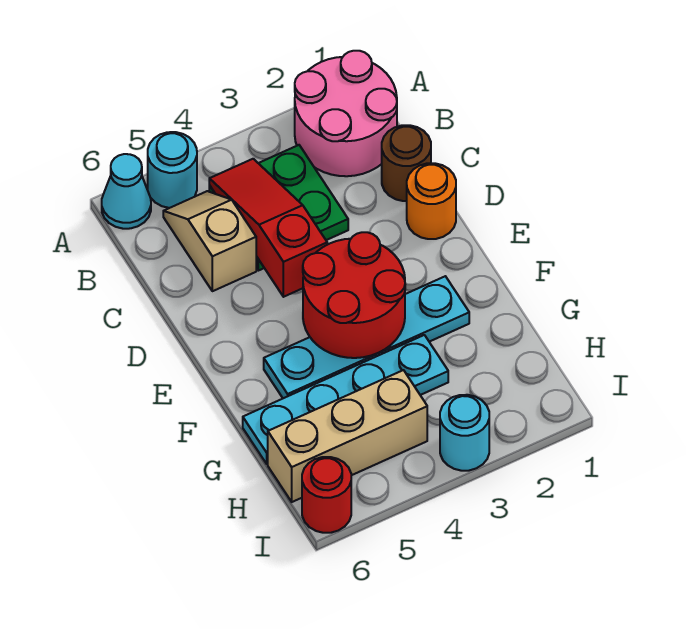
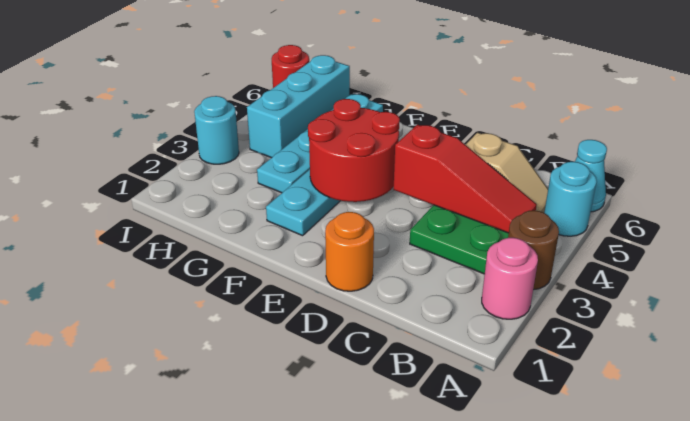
pink round brick A1:B2 level 1 -> pink round brick A2 level 1
brown round brick C1 level 1 -> brown round brick A3 level 1
tan brick H4:H6 level 1 -> cyan brick H4:H6 level 1

